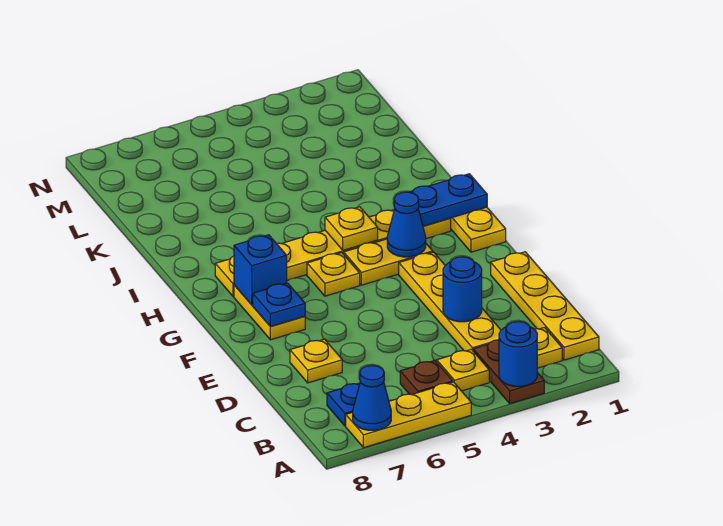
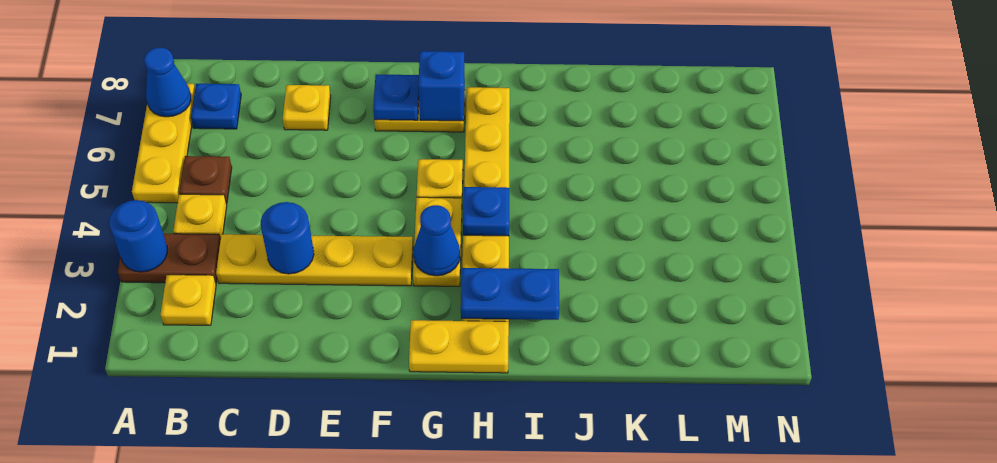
yellow plate B1:E1 level 1 -> none
blue plate H1:H2 level 2 -> blue plate H2:I2 level 2
yellow plate H4 level 2 -> blue plate H4 level 2

